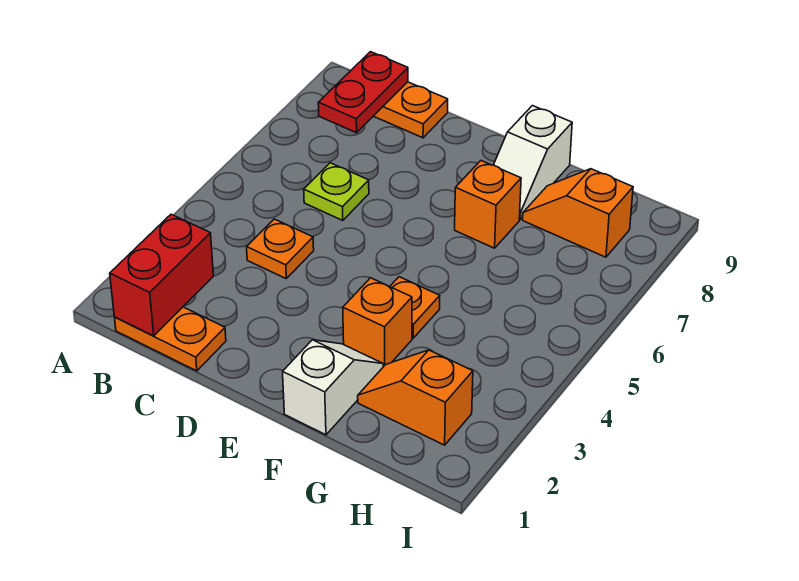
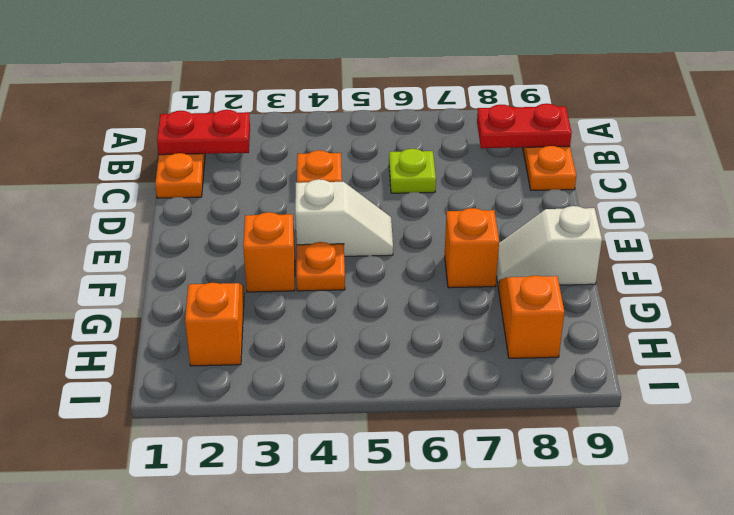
red brick B1:B2 level 2 -> red plate B1:B2 level 2
white slope F1:F2 level 1 top 1 -> white slope E4:E5 level 1 top 4

